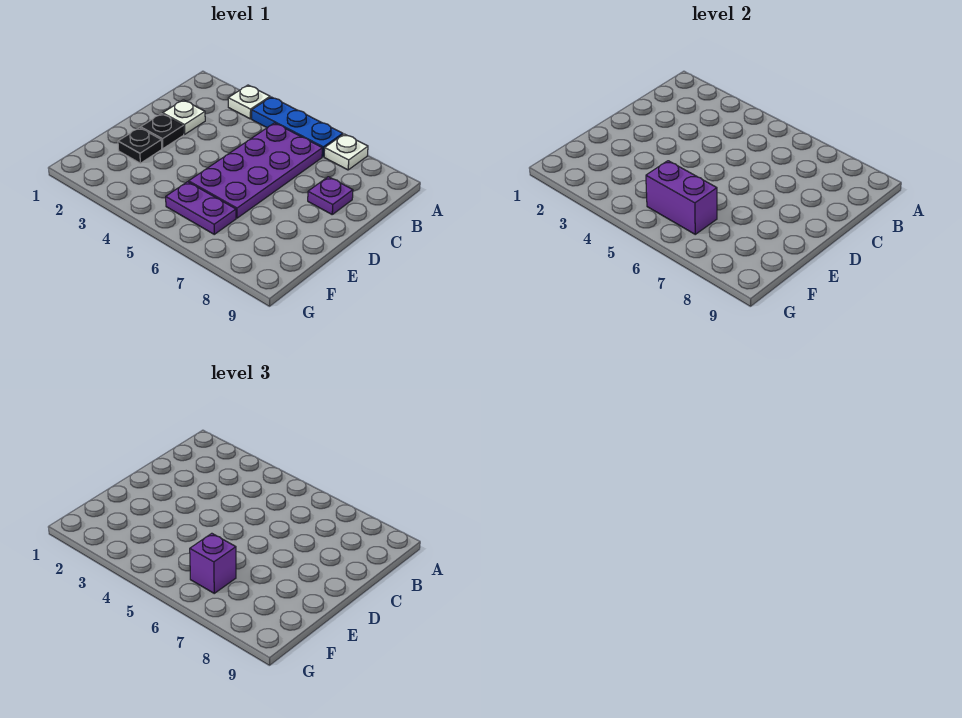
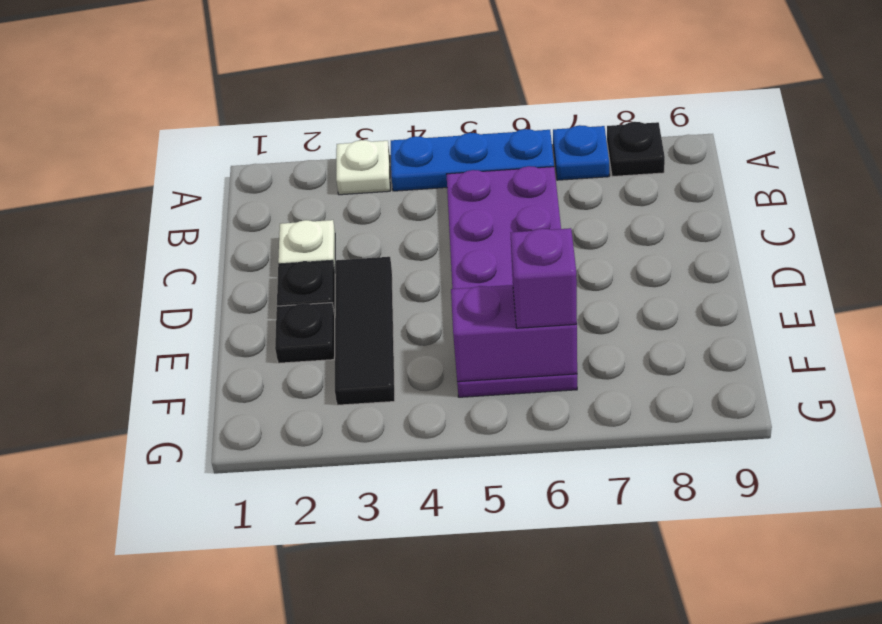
white plate A7 level 1 -> blue plate A7 level 1
none -> black plate A8 level 1
purple plate C8 level 1 -> none
none -> black tile D3:F3 level 1

